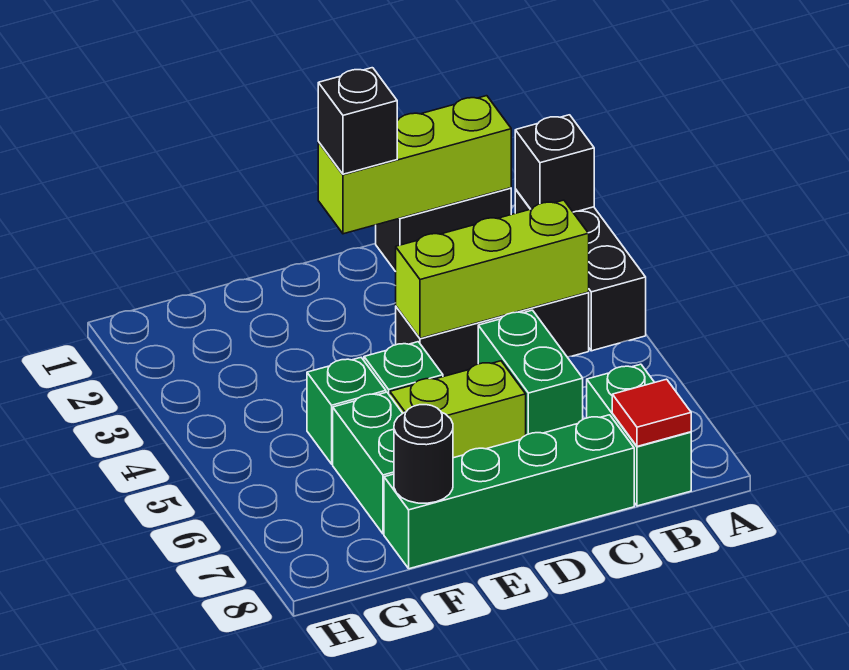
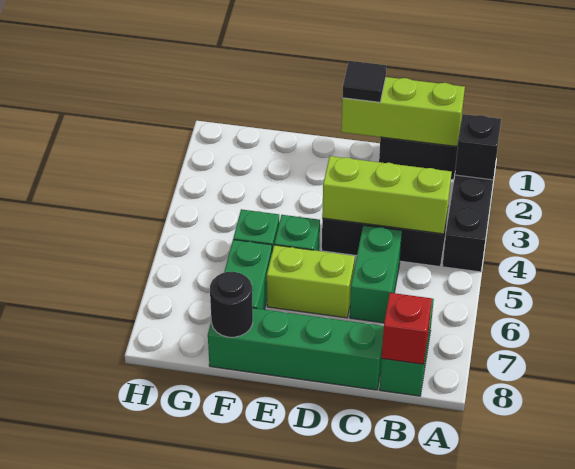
red tile B8 level 2 -> red brick B8 level 2
black brick D1 level 3 -> black tile D1 level 3

